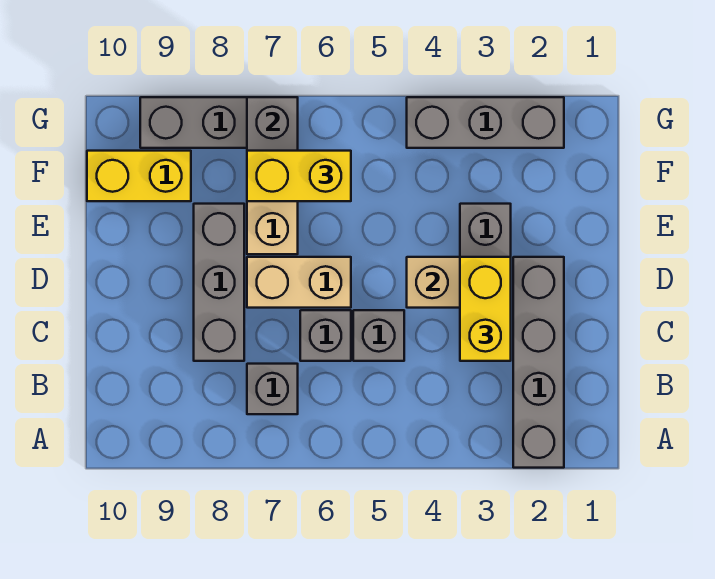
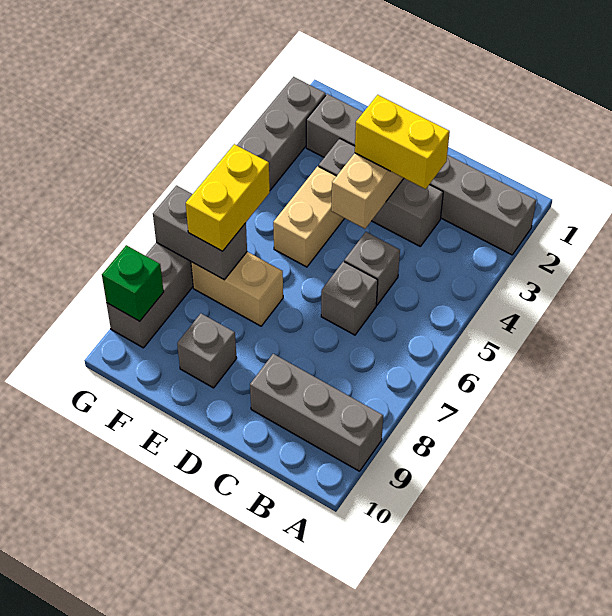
grey brick A2:D2 level 1 -> grey brick A2:F2 level 1
grey brick B7 level 1 -> grey brick E9 level 1
grey brick C8:E8 level 1 -> grey brick A9:C9 level 1
tan brick D6:D7 level 1 -> tan brick E4:E5 level 1
yellow brick F9:F10 level 1 -> none
none -> green brick G9 level 2

